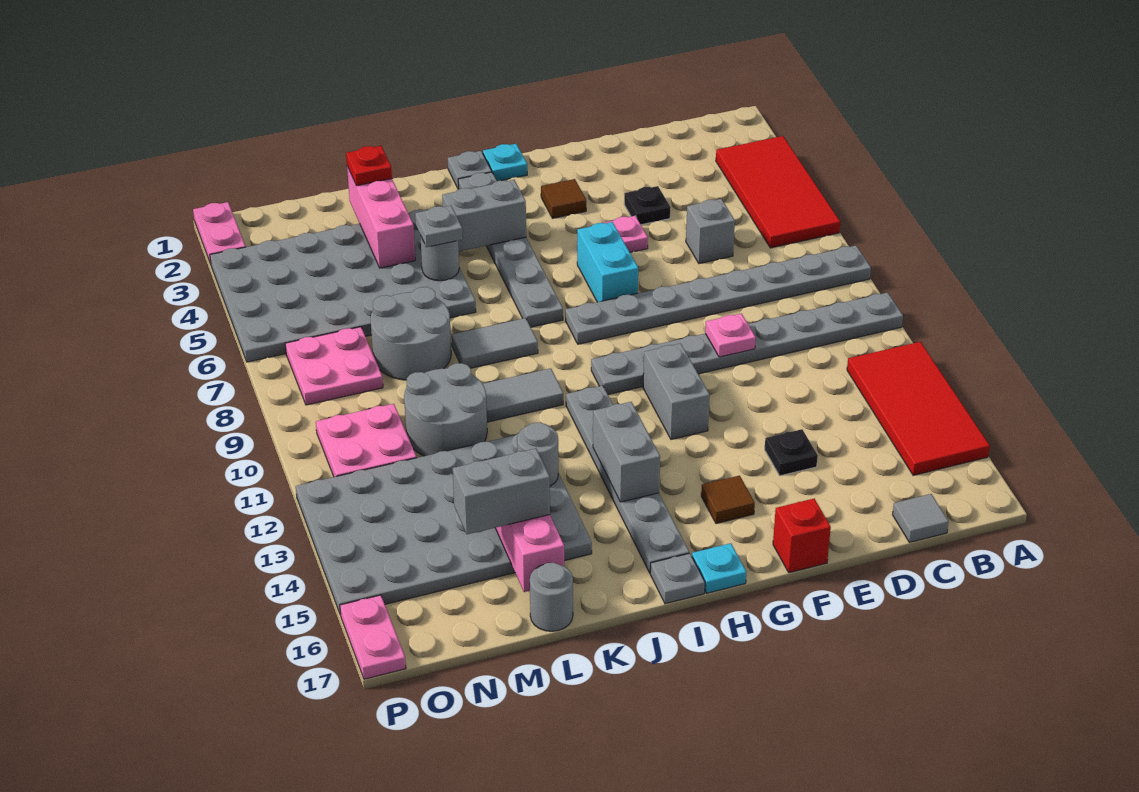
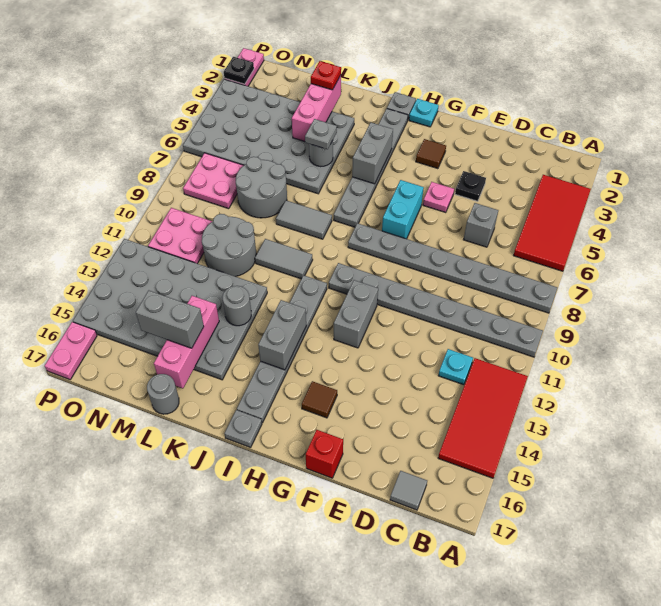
pink plate E10 level 2 -> none
black plate E14 level 1 -> black plate P2 level 2
cyan plate H17 level 1 -> cyan plate C12 level 1
grey brick I4:J4 level 2 -> grey brick I4:I5 level 2

